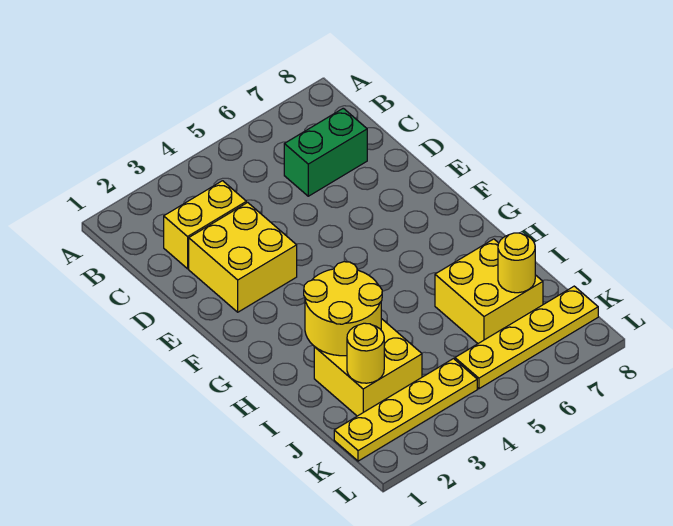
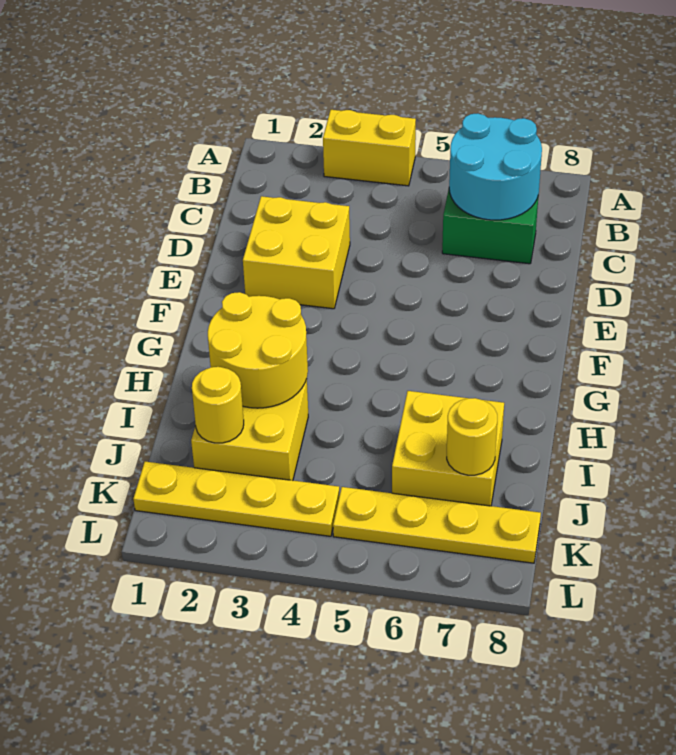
none -> cyan round brick B6:C7 level 2
yellow brick C2:C3 level 1 -> yellow brick A3:A4 level 1

